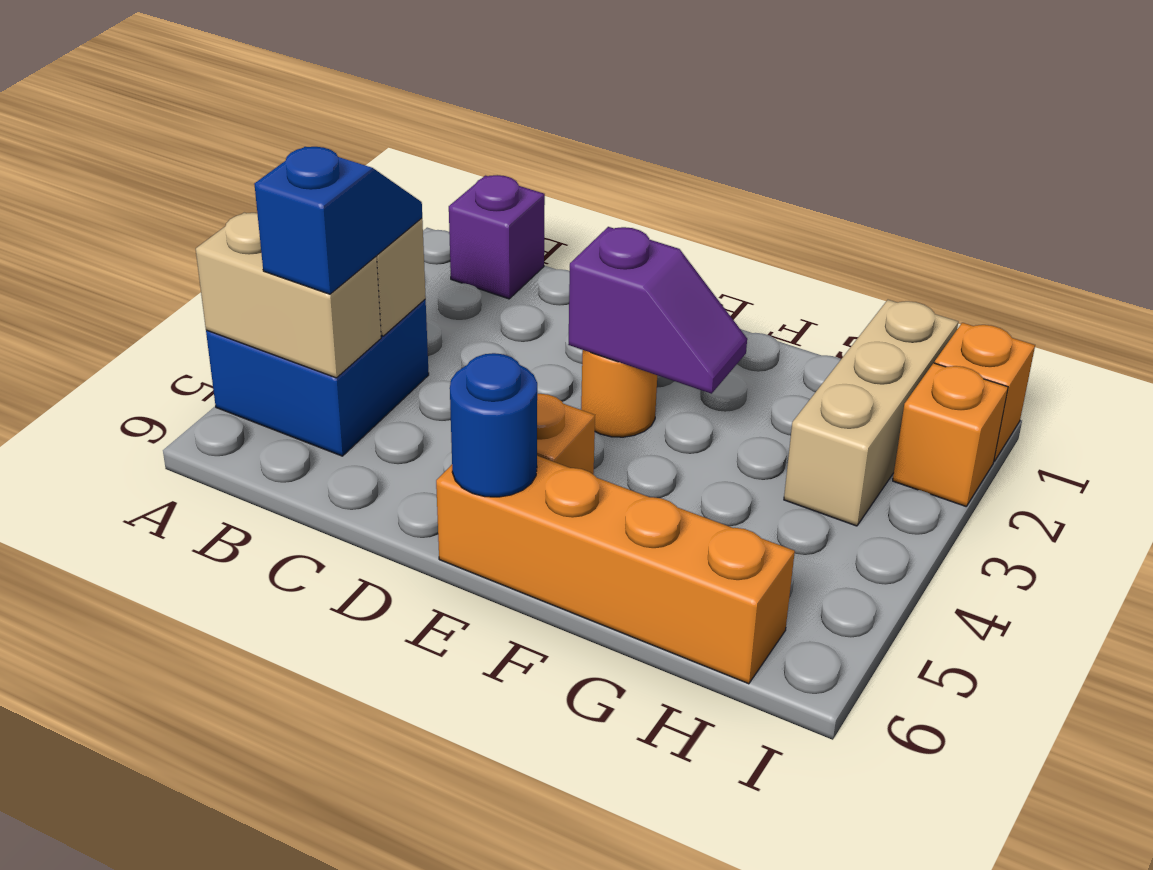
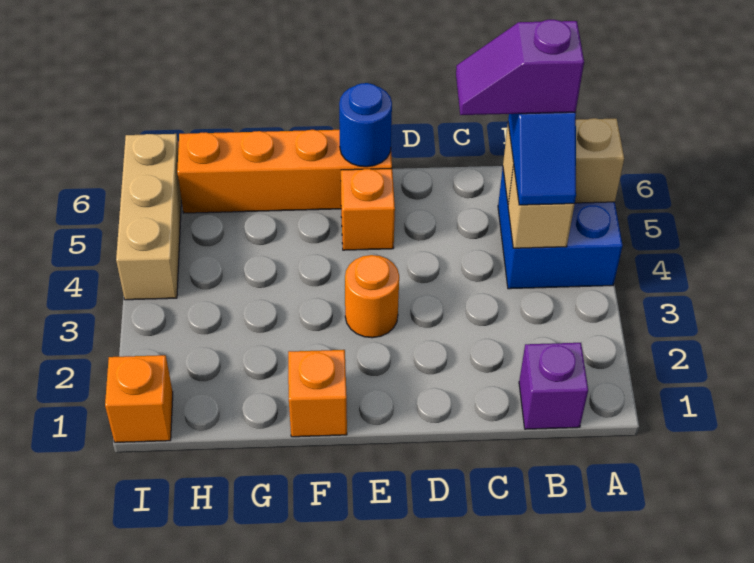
purple slope E3:F3 level 2 top E -> purple slope B5:C5 level 4 top B
tan brick H1:H3 level 1 -> tan brick I4:I6 level 1
orange brick I2 level 1 -> orange brick F1 level 1

